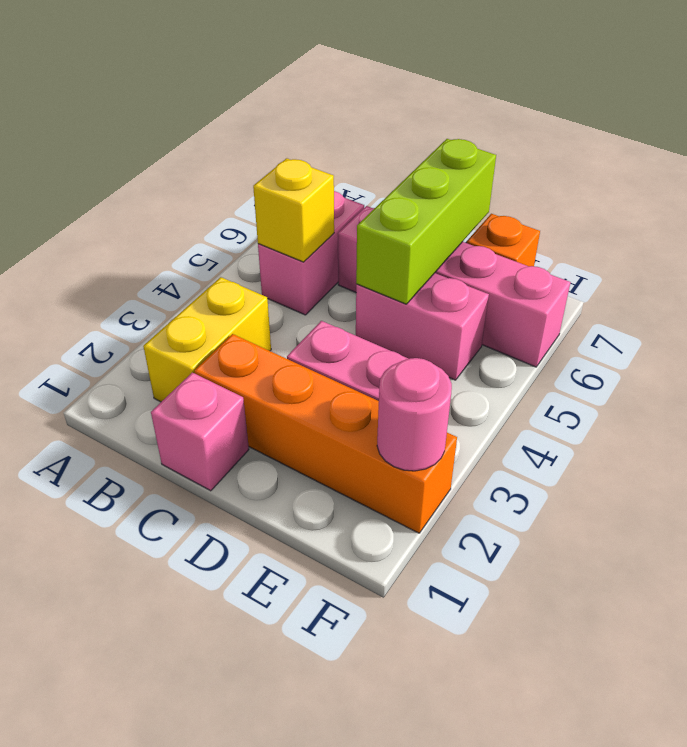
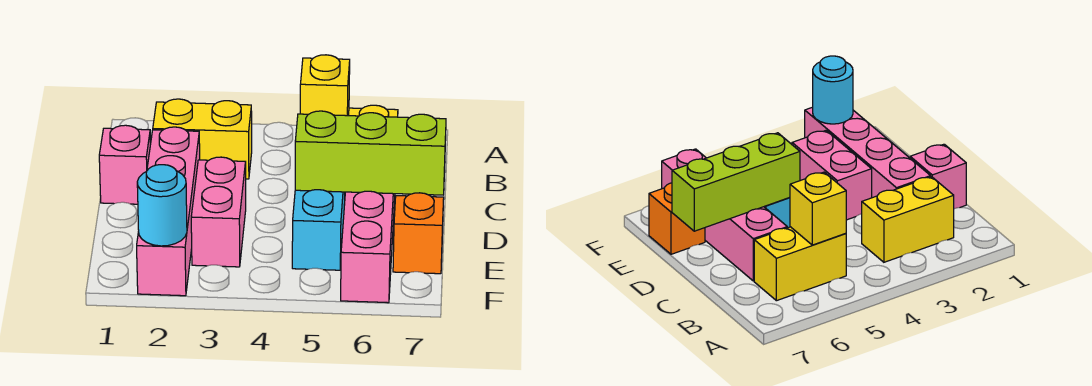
pink brick B5:B6 level 1 -> yellow brick B5:B6 level 1
orange brick C2:F2 level 1 -> pink brick C2:F2 level 1
pink brick D5:E5 level 1 -> cyan brick D5:E5 level 1
pink round brick F2 level 2 -> cyan round brick F2 level 2

